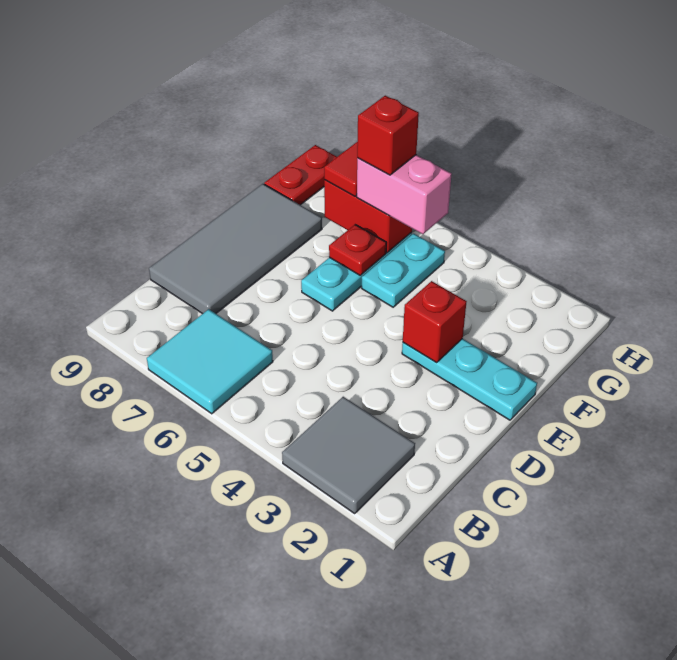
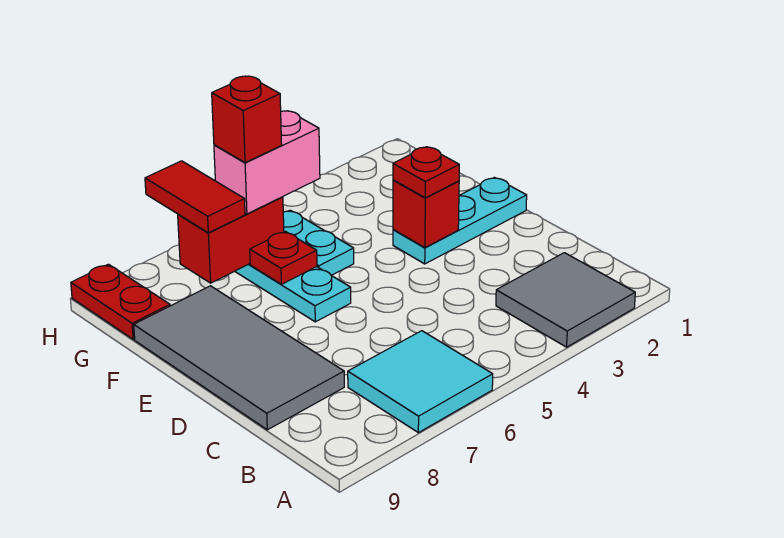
none -> red plate E3 level 3

